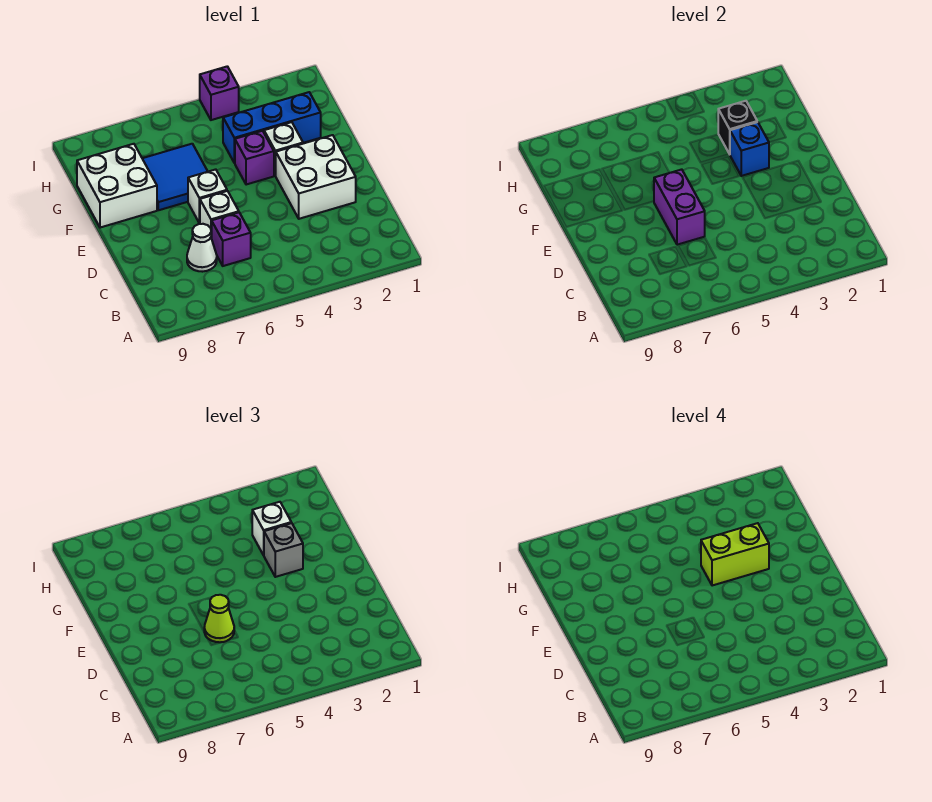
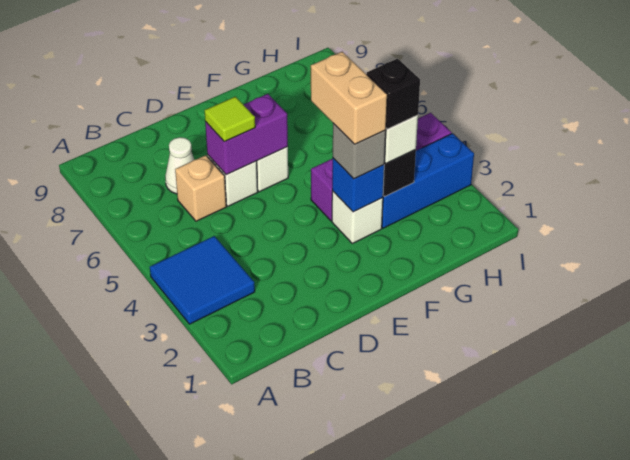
purple brick C6 level 1 -> tan brick C6 level 1
white brick D2:E3 level 1 -> none
lime cone D6 level 3 -> lime tile D6 level 3
lime brick F3:F4 level 4 -> tan brick F3:F4 level 4
blue tile F6:G7 level 1 -> blue tile A3:B4 level 1
white brick F8:G9 level 1 -> none
blue brick G2:G4 level 1 -> blue brick G3:I3 level 1
none -> black brick G3 level 4

